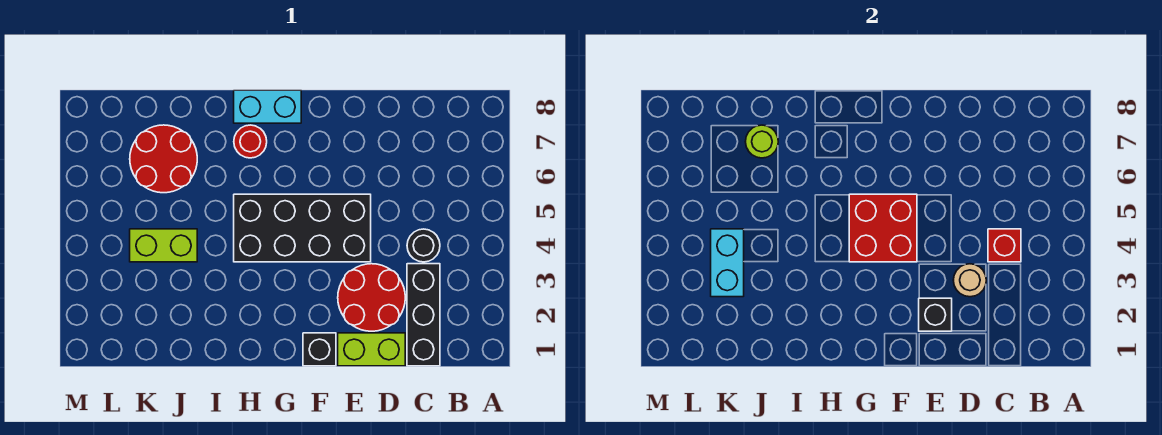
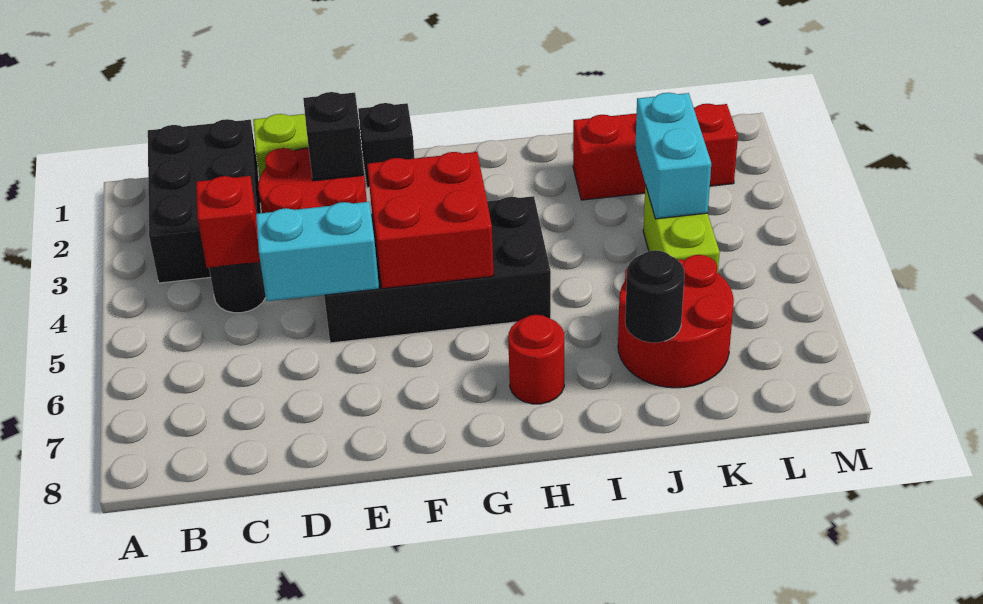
black brick C1:C3 level 1 -> black brick B1:C3 level 1
tan round brick D3 level 2 -> none
cyan brick G8:H8 level 1 -> cyan brick D5:E5 level 2
none -> red brick J2:L2 level 1
lime brick J4:K4 level 1 -> lime brick K4:K5 level 1
lime round brick J7 level 2 -> black round brick J7 level 2

